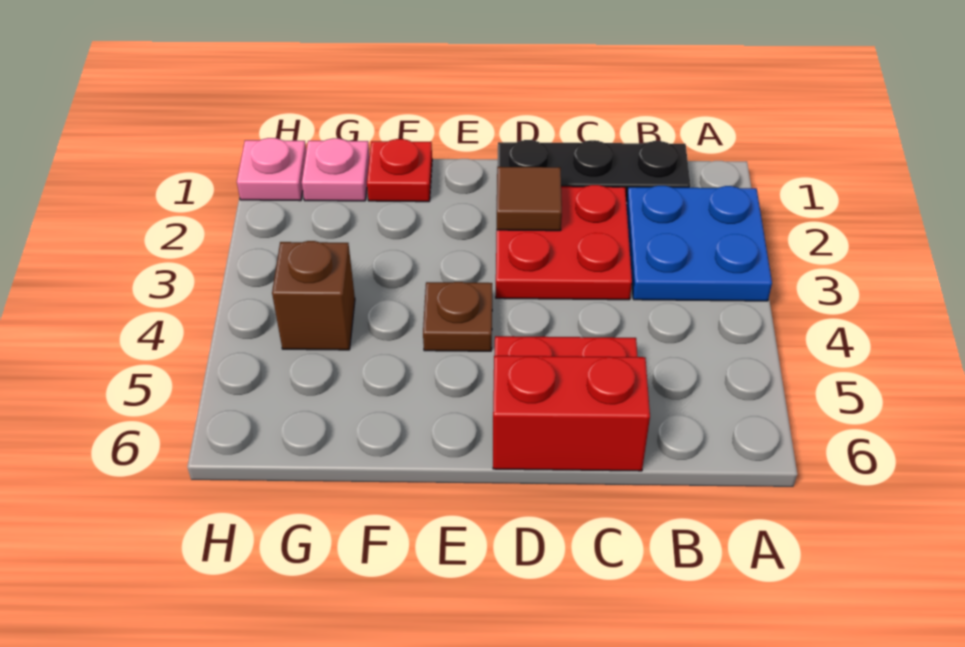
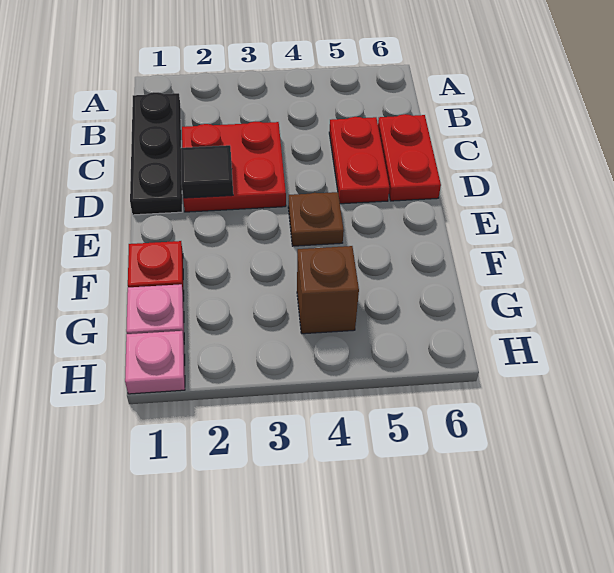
blue plate A2:B3 level 1 -> none
red brick C6:D6 level 1 -> red plate C6:D6 level 1
brown tile D2 level 2 -> black tile D2 level 2

